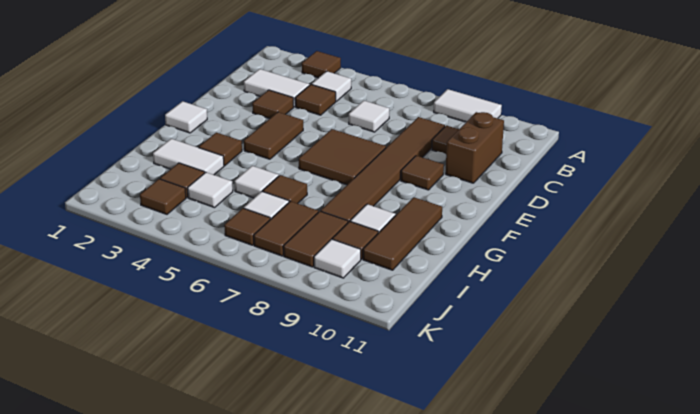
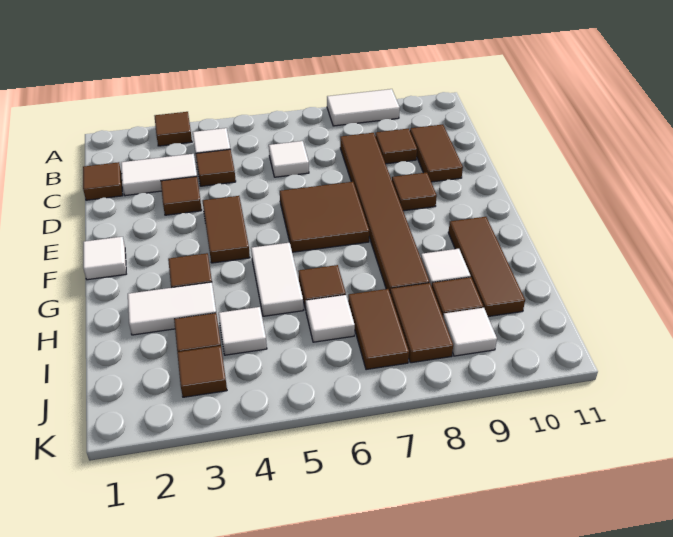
brown brick C10:D10 level 1 -> brown tile C10:D10 level 1
white tile H5 level 1 -> white tile G5:H5 level 1
brown tile J6 level 1 -> brown tile C1 level 1

